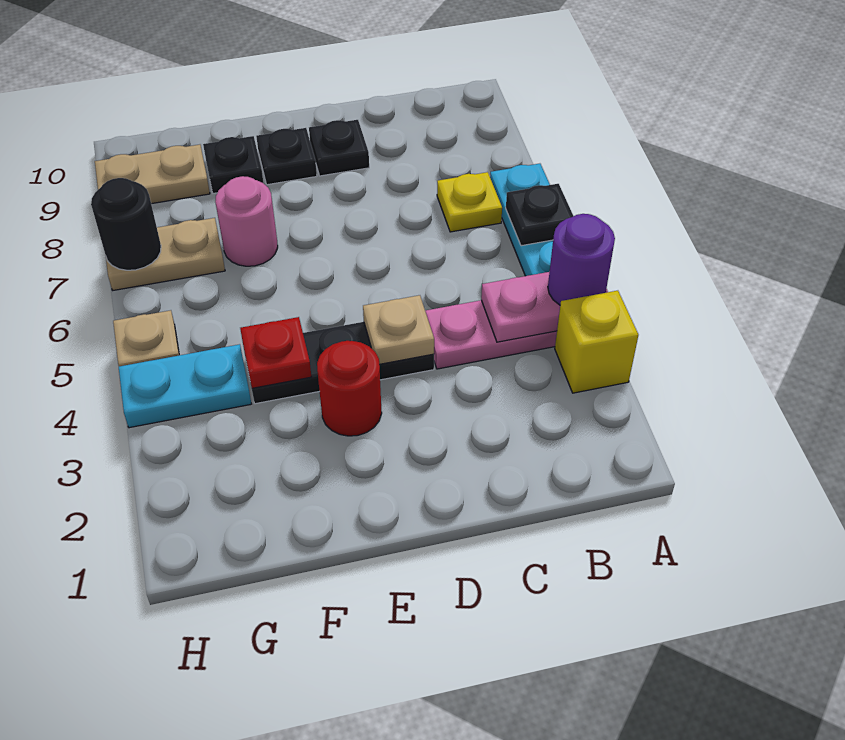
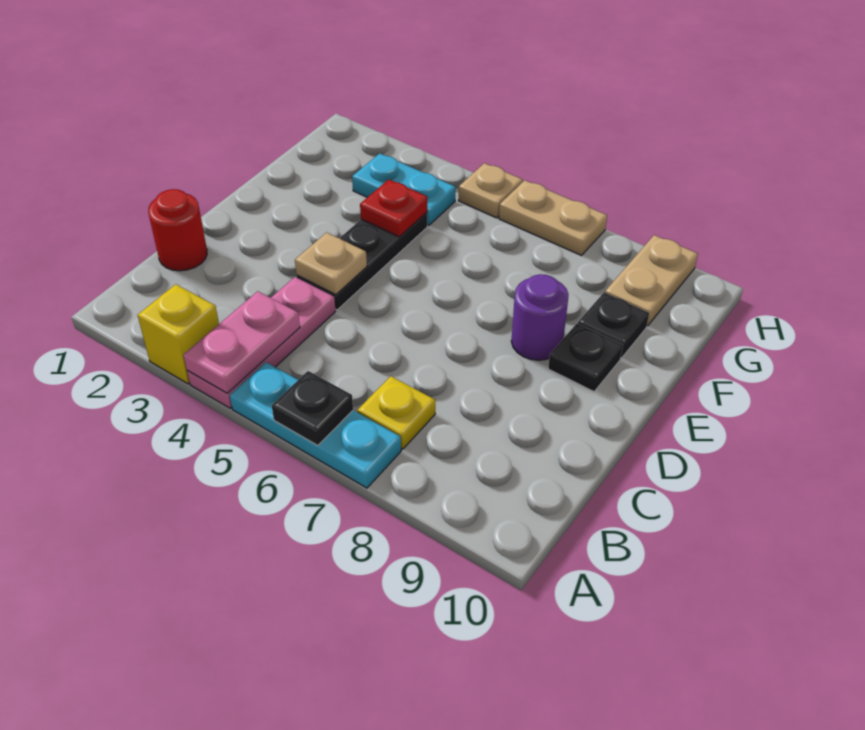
purple round brick A4 level 3 -> purple round brick E8 level 1
black plate D9 level 1 -> none
red round brick E3 level 1 -> red round brick C1 level 1
pink round brick F7 level 1 -> none
cyan plate G4:H4 level 1 -> cyan plate G3:G4 level 1
tan plate G7:H7 level 1 -> tan plate H6:H7 level 1
black round brick H7 level 2 -> none

